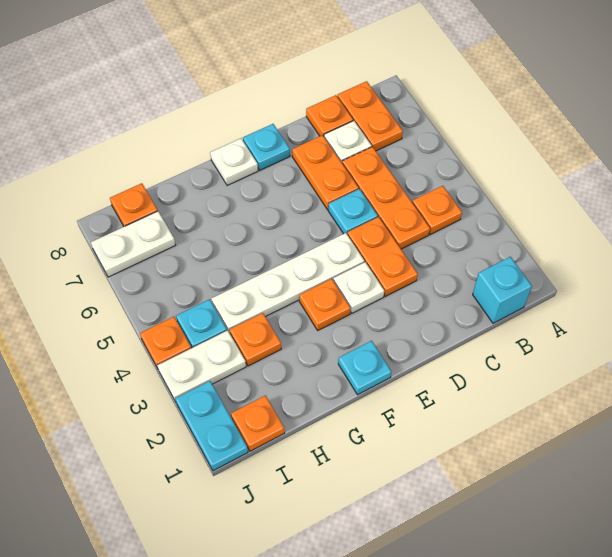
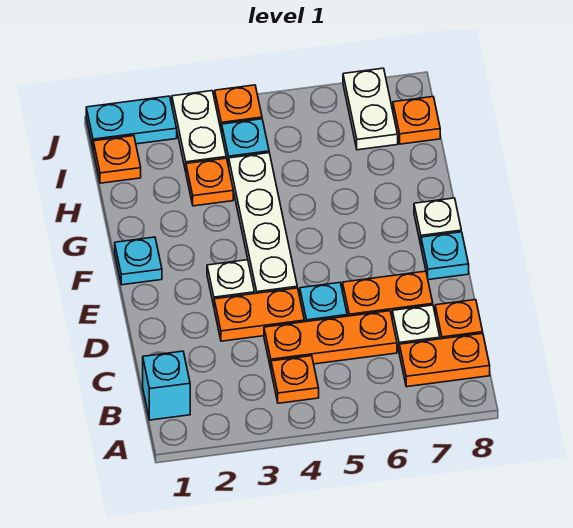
orange plate F3 level 1 -> none

